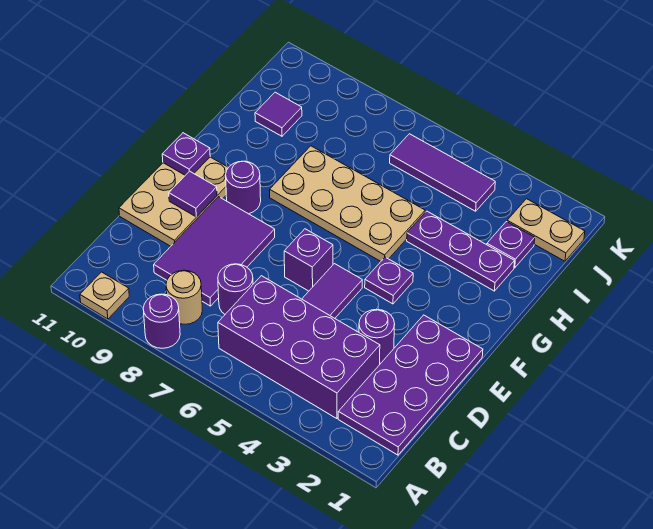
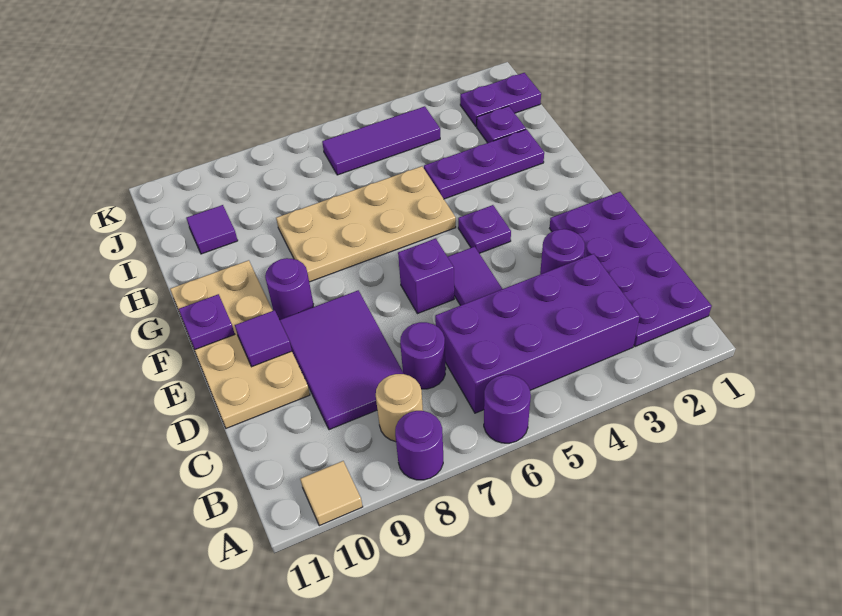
none -> purple round brick A6 level 1
tan plate A10 level 1 -> tan tile A10 level 1
tan plate D10:F11 level 1 -> tan plate D10:G11 level 1
tan plate J1:J2 level 1 -> purple plate J1:J2 level 1

